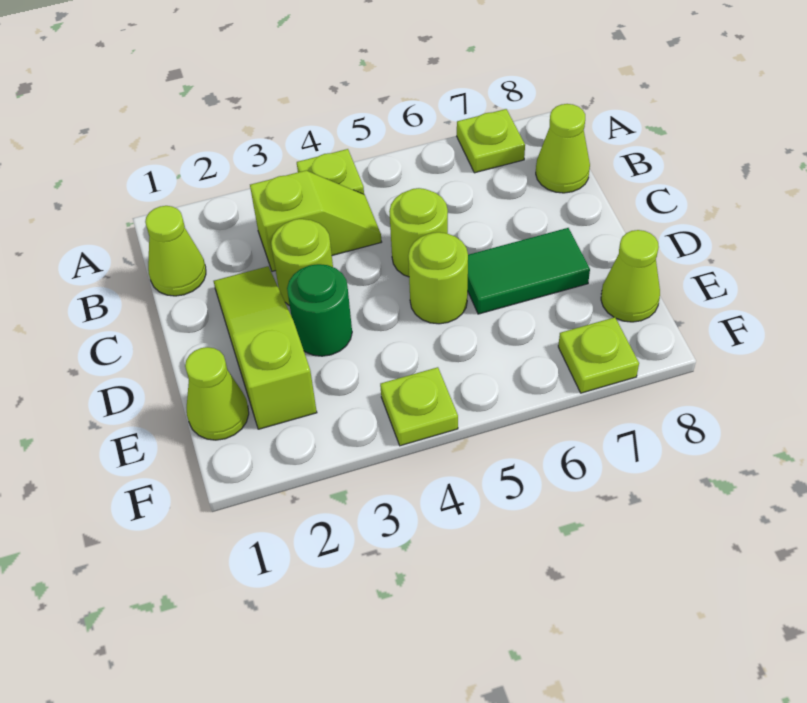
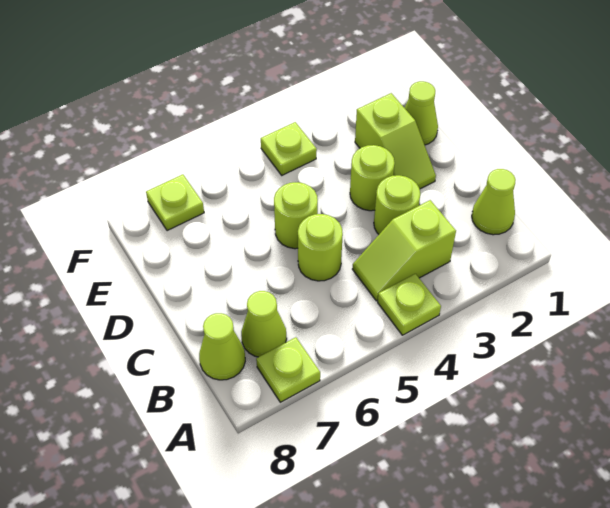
lime slope C2:E2 level 1 top E -> lime slope D2:E2 level 1 top E
green round brick D3 level 1 -> lime round brick D3 level 1
green tile D6:D7 level 1 -> none
lime cone E8 level 1 -> lime cone B7 level 1

